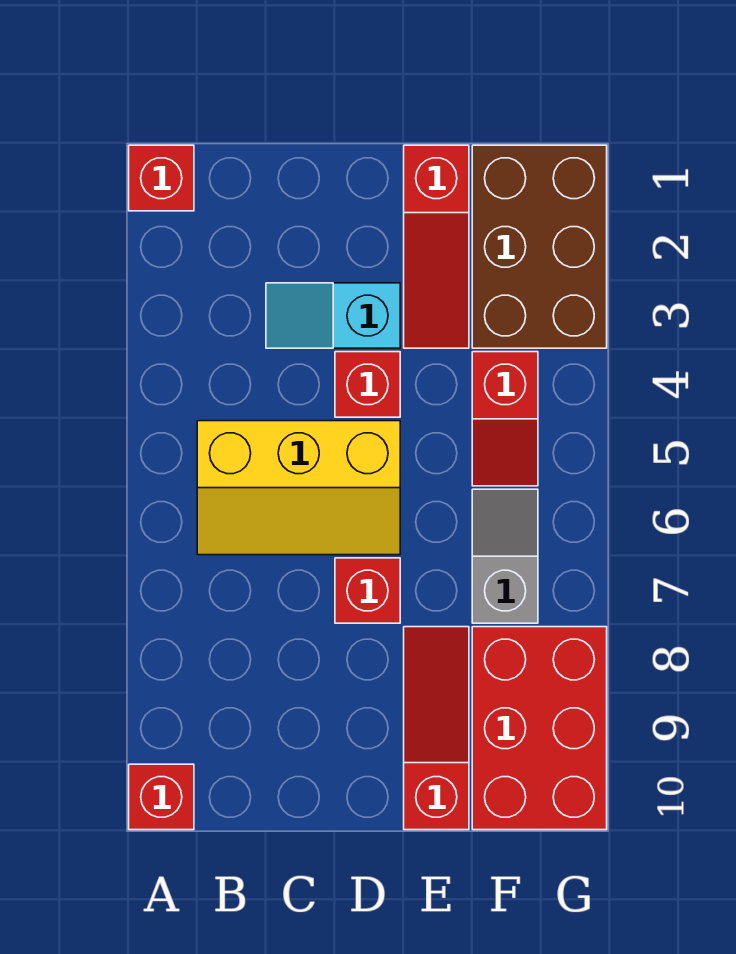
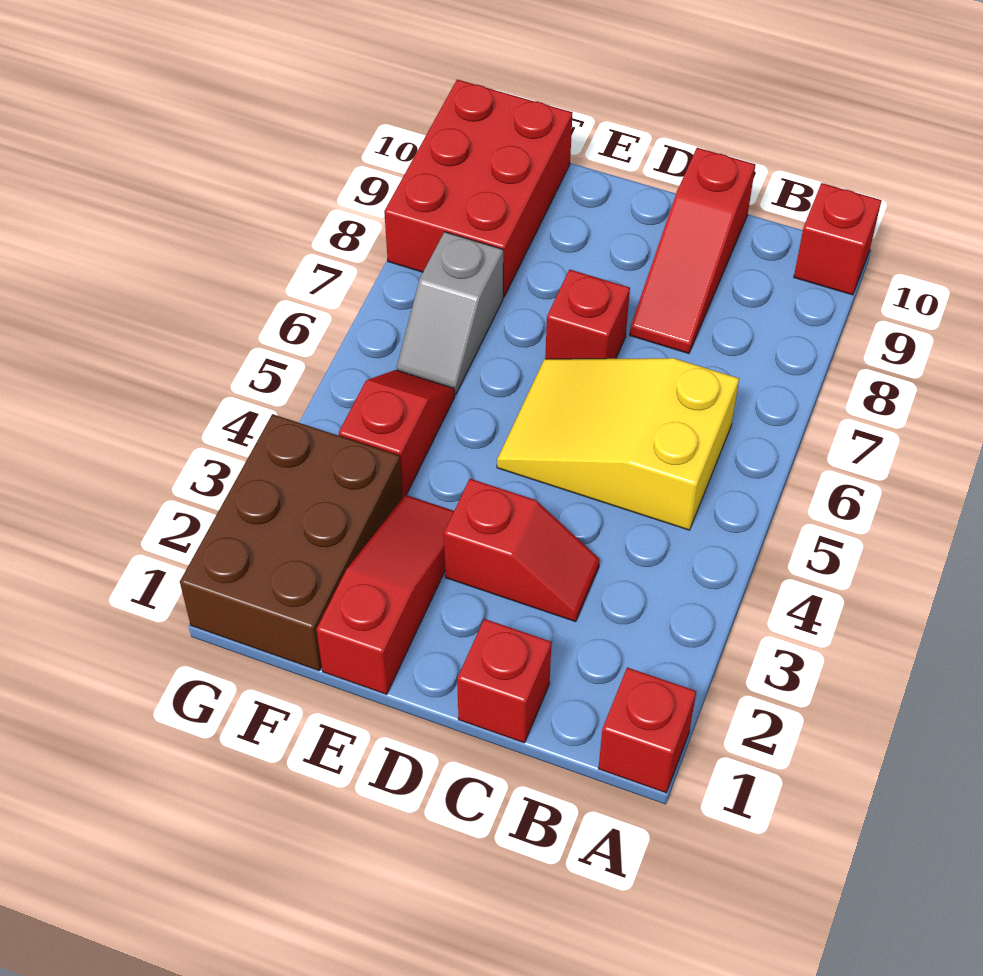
yellow slope B5:D6 level 1 top 5 -> yellow slope B5:D6 level 1 top B
cyan slope C3:D3 level 1 top D -> red slope C3:D3 level 1 top D
red brick D4 level 1 -> red brick C1 level 1
red slope E8:E10 level 1 top 10 -> red slope C8:C10 level 1 top 10

